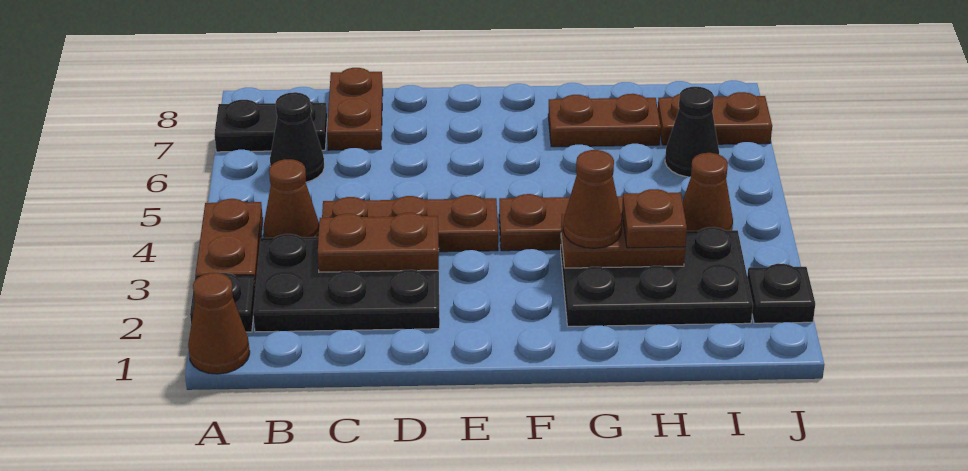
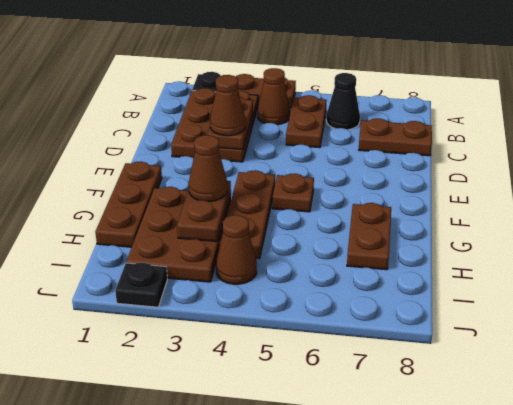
brown cone A1 level 1 -> brown cone D3 level 3
black plate A7:B7 level 1 -> none
black plate B2:D3 level 1 -> brown plate B2:D3 level 1
brown plate C4:E4 level 1 -> brown plate F1:H1 level 1
black plate G2:I3 level 1 -> brown plate G2:I3 level 1
brown plate H3 level 3 -> brown plate F5 level 1
black cone I6 level 1 -> none
brown plate I7:J7 level 1 -> brown plate B5:C5 level 1

